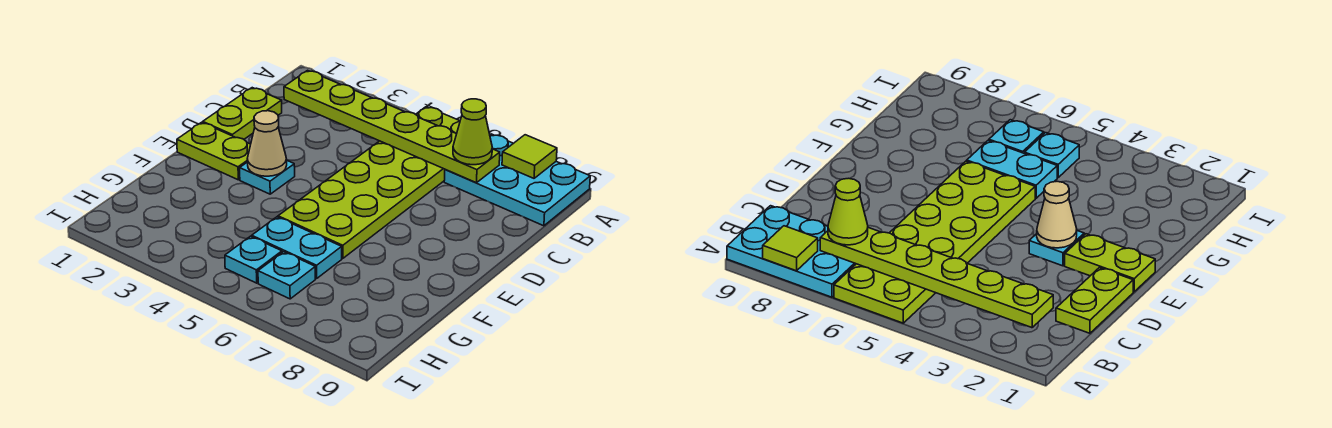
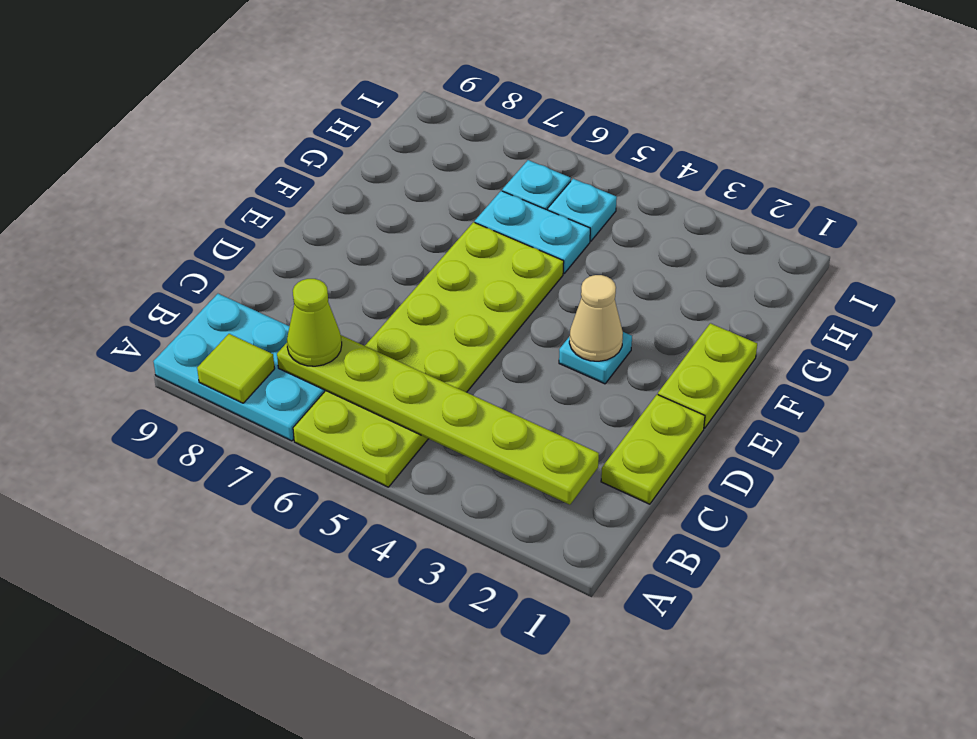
lime plate E1:E2 level 1 -> lime plate E1:F1 level 1

